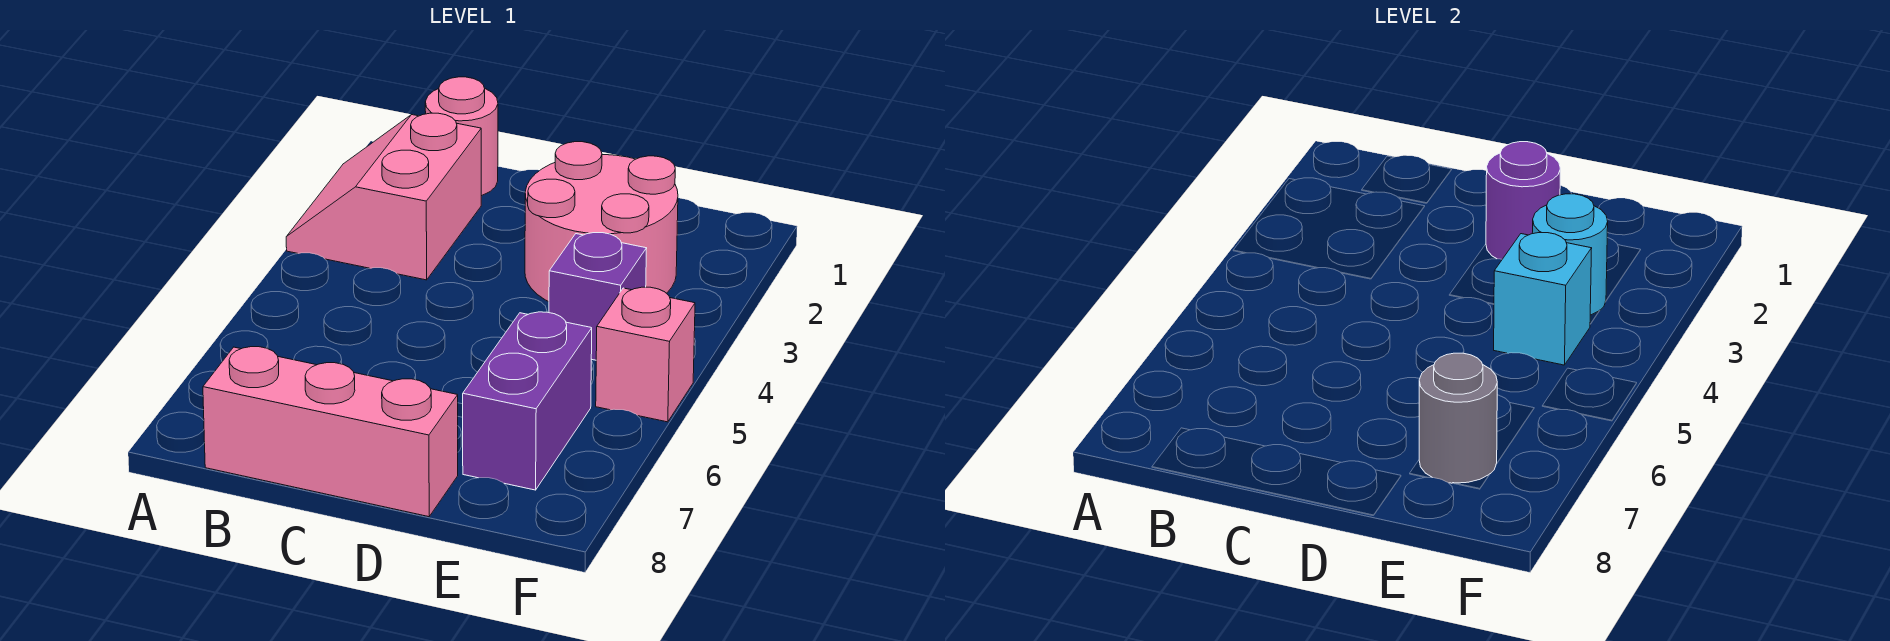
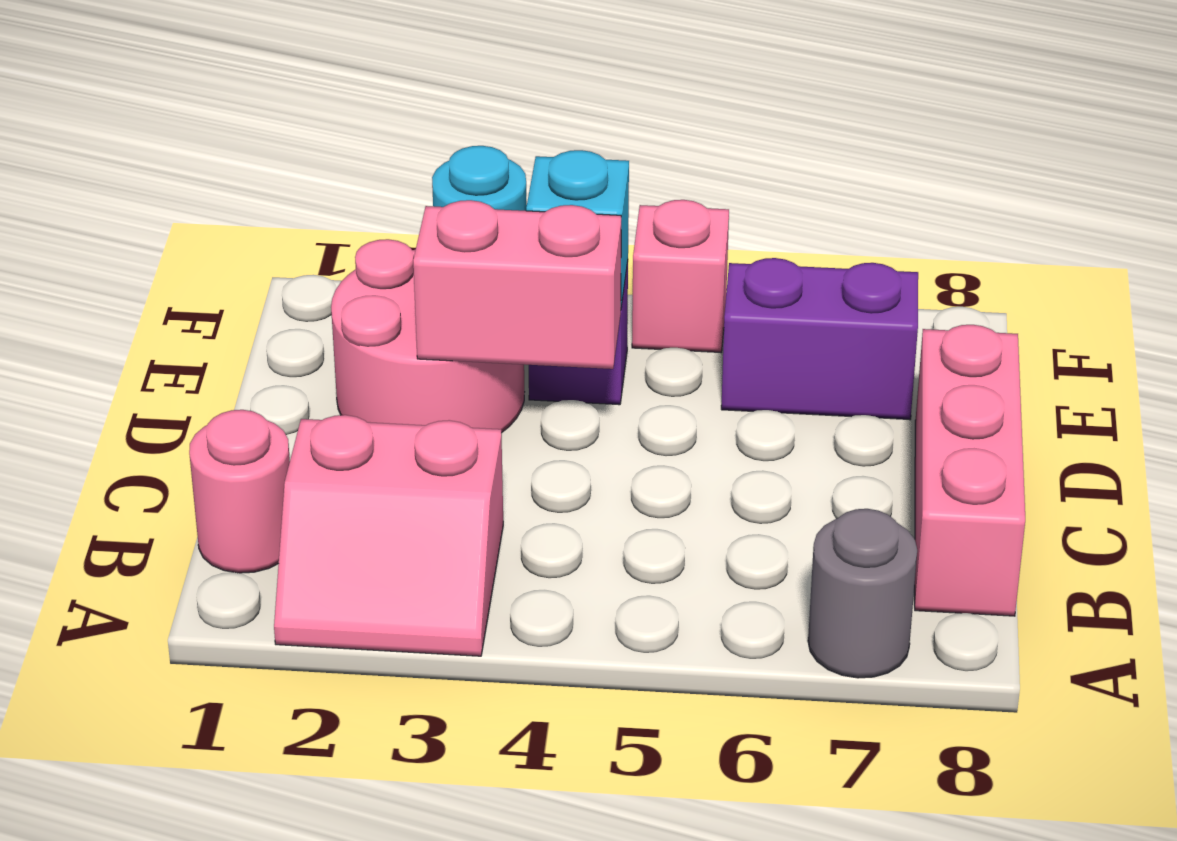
purple round brick D2 level 2 -> none
none -> pink brick D3:D4 level 2
grey round brick E7 level 2 -> grey round brick A7 level 1

